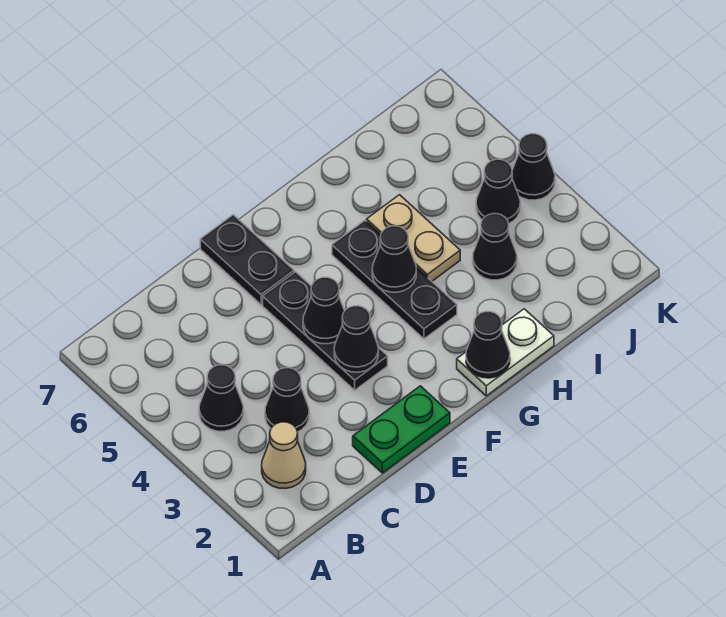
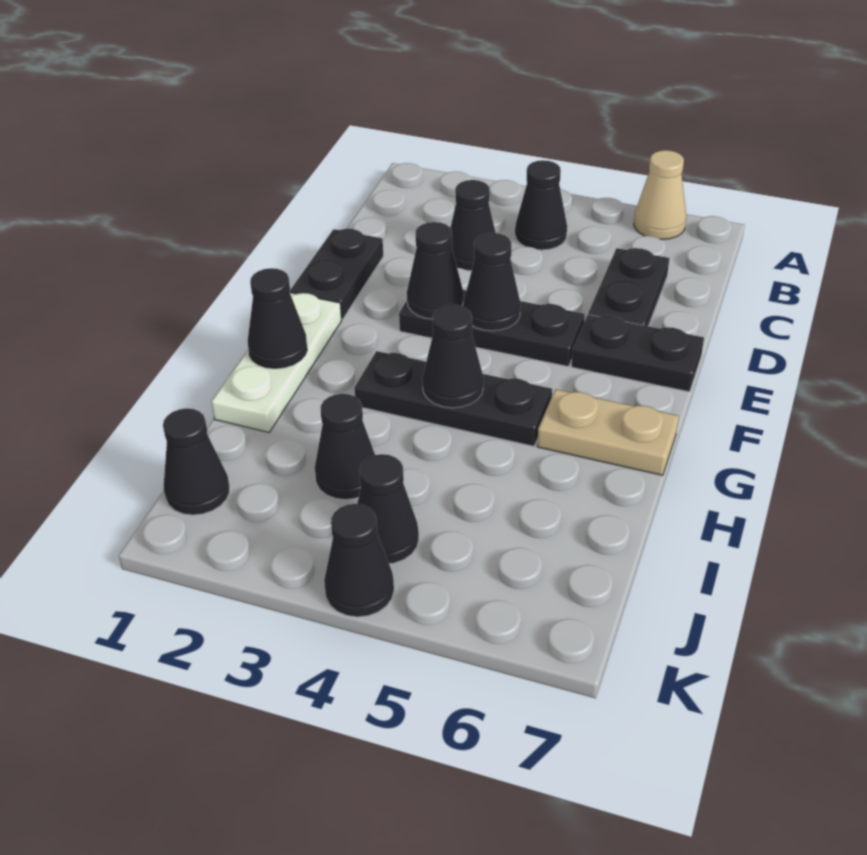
tan cone B2 level 1 -> tan cone A6 level 1
none -> black plate C6:D6 level 1
green plate D1:E1 level 1 -> black plate D1:E1 level 1
white plate G1:H1 level 1 -> white plate F1:H1 level 1
tan plate H4:H5 level 1 -> tan plate G6:G7 level 1
none -> black cone J1 level 1

